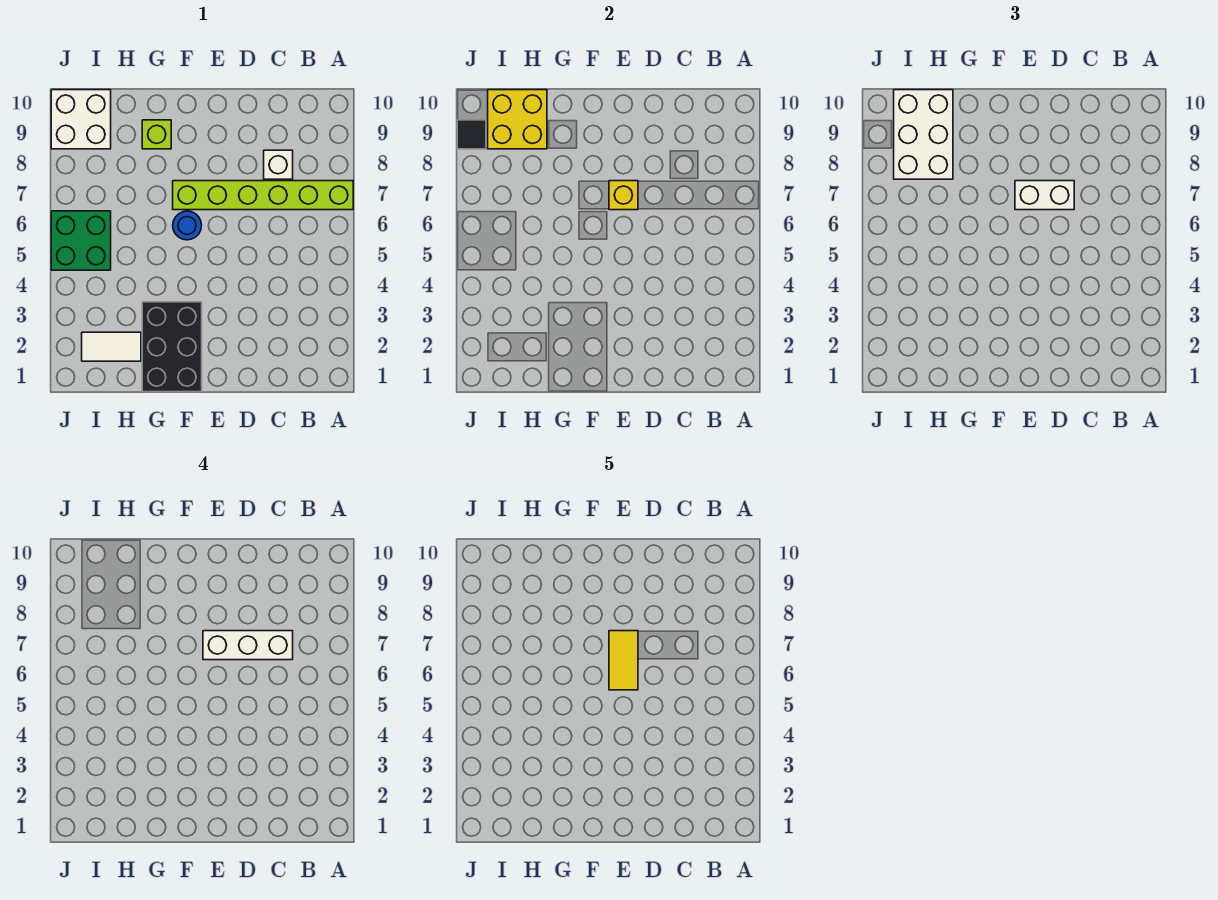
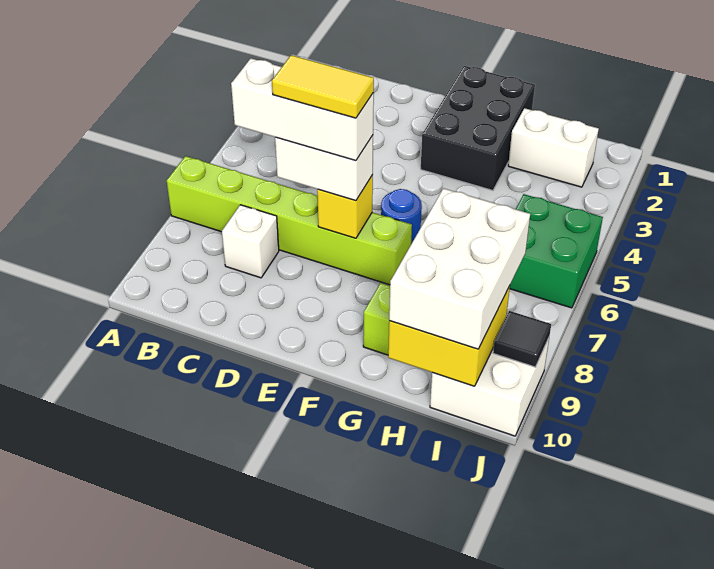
yellow tile E6:E7 level 5 -> yellow tile D7:E7 level 5
white tile H2:I2 level 1 -> white brick H2:I2 level 1

